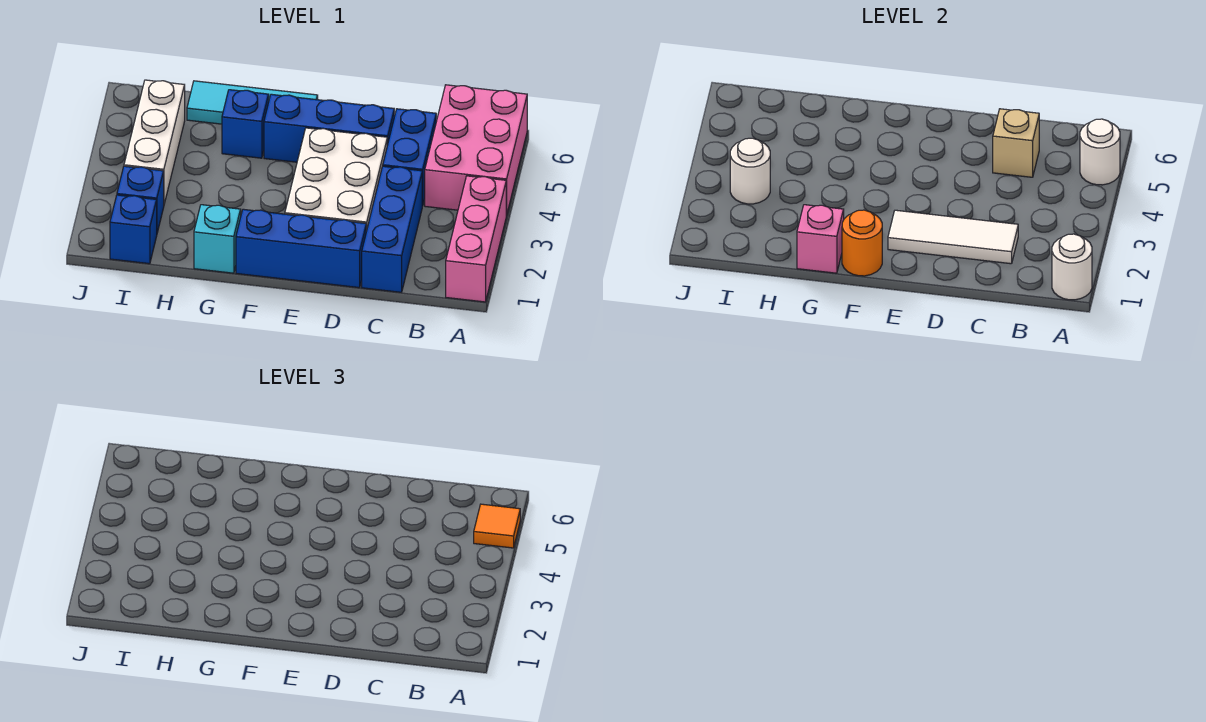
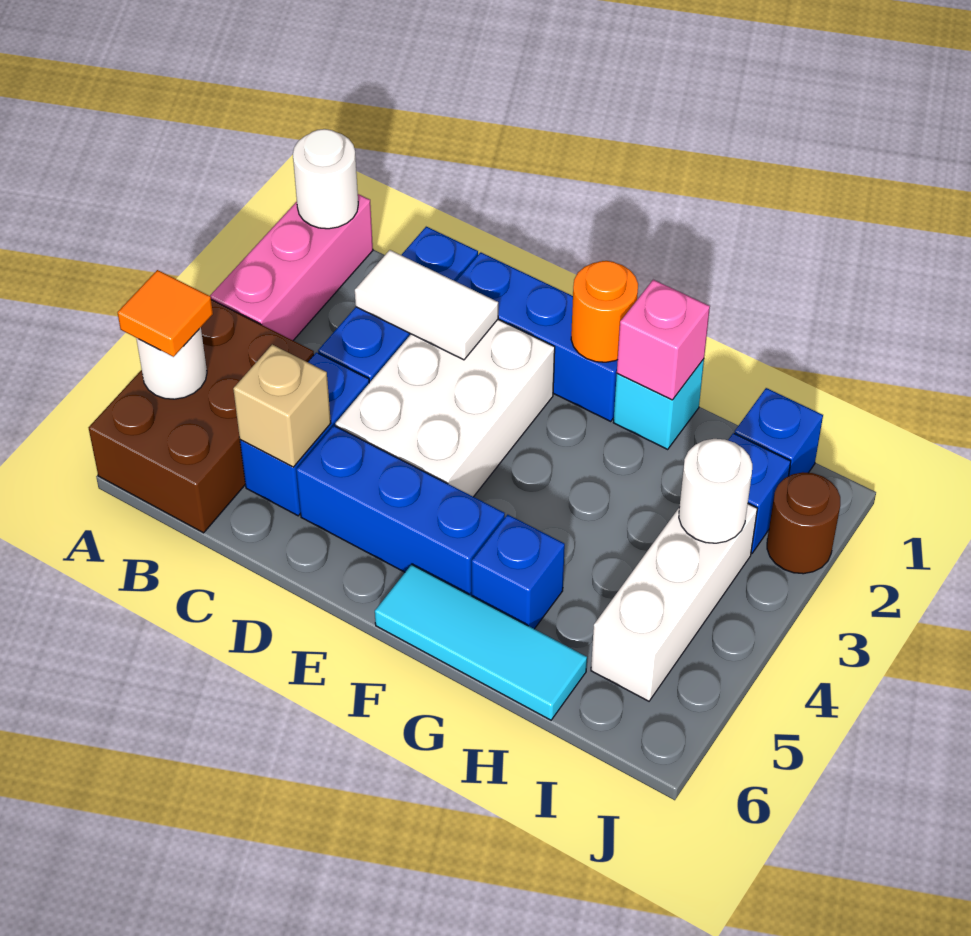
pink brick A4:B6 level 1 -> brown brick A4:B6 level 1
white tile C2:E2 level 2 -> white tile C2:D2 level 2
none -> brown round brick J2 level 1

